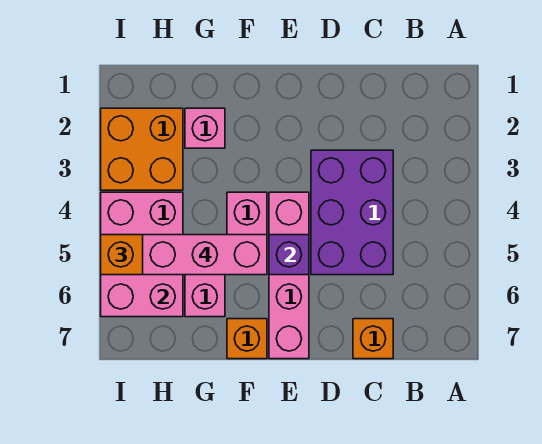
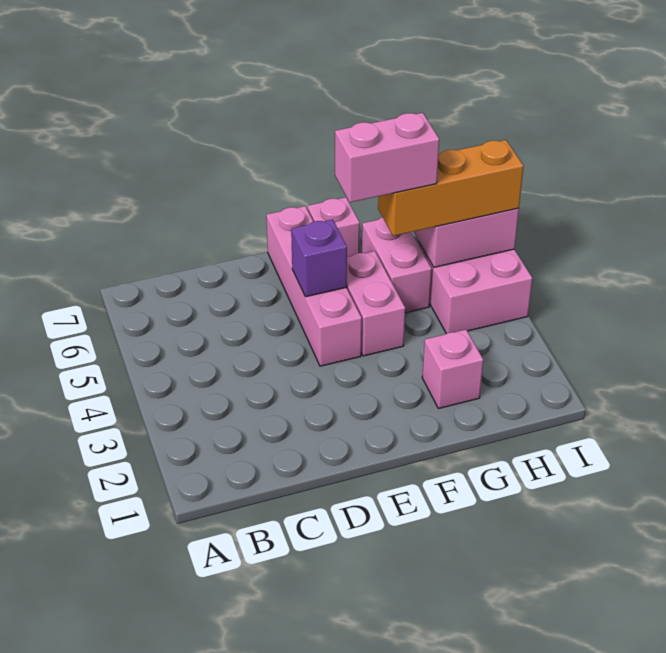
purple brick C3:D5 level 1 -> none
orange brick C7 level 1 -> none
pink brick F5:H5 level 4 -> pink brick F5:G5 level 4
orange brick F7 level 1 -> pink brick F7 level 1
orange brick H2:I3 level 1 -> none

